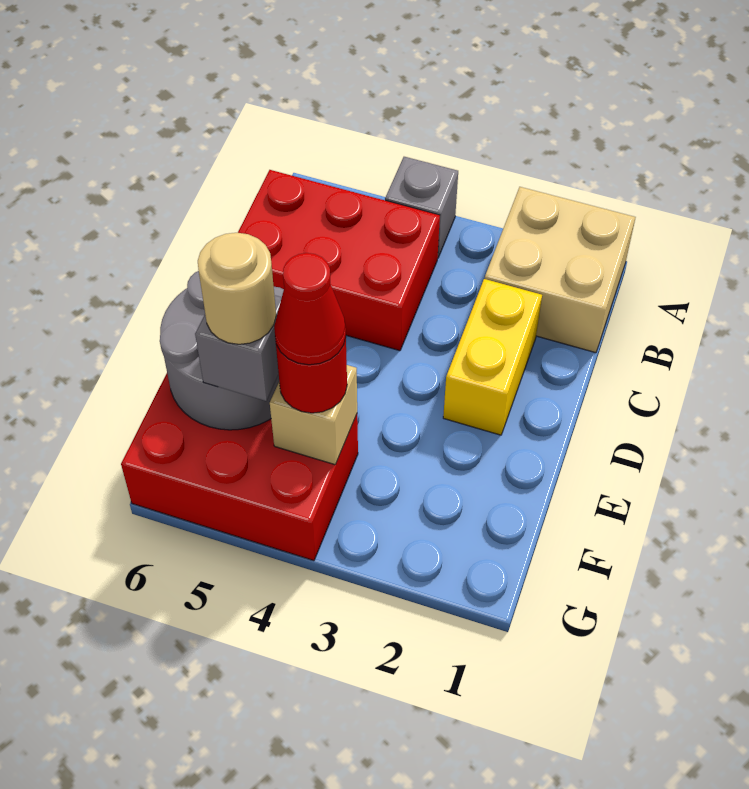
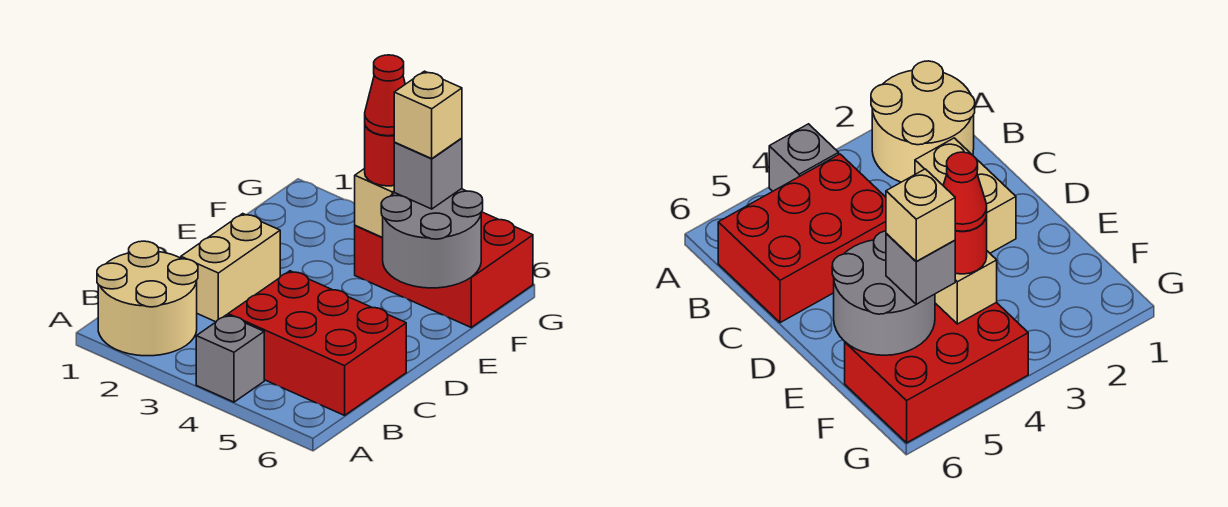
tan brick A1:B2 level 1 -> tan round brick A1:B2 level 1
yellow brick C2:D2 level 1 -> tan brick C2:D2 level 1
tan round brick F5 level 4 -> tan brick F5 level 4

